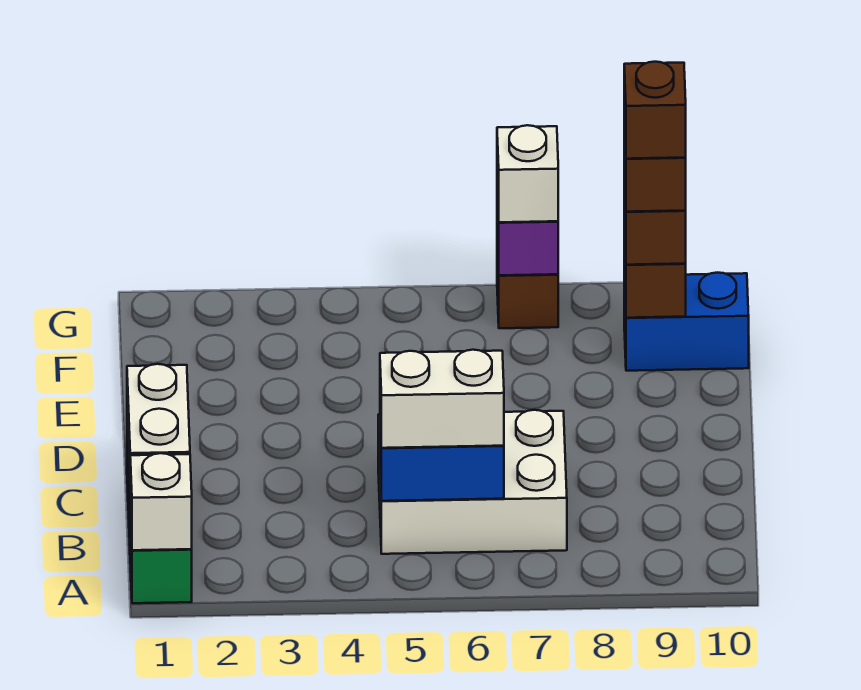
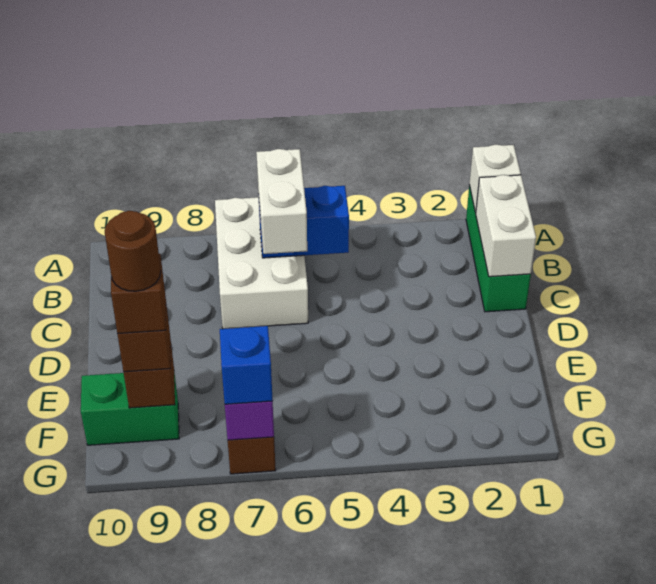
white brick B5:C7 level 1 -> white brick A6:C7 level 1
white brick B5:B6 level 3 -> white brick B6:C6 level 3
blue brick F9:F10 level 1 -> green brick F9:F10 level 1
brown brick F9 level 5 -> brown round brick F9 level 5
white brick G7 level 3 -> blue brick G7 level 3

